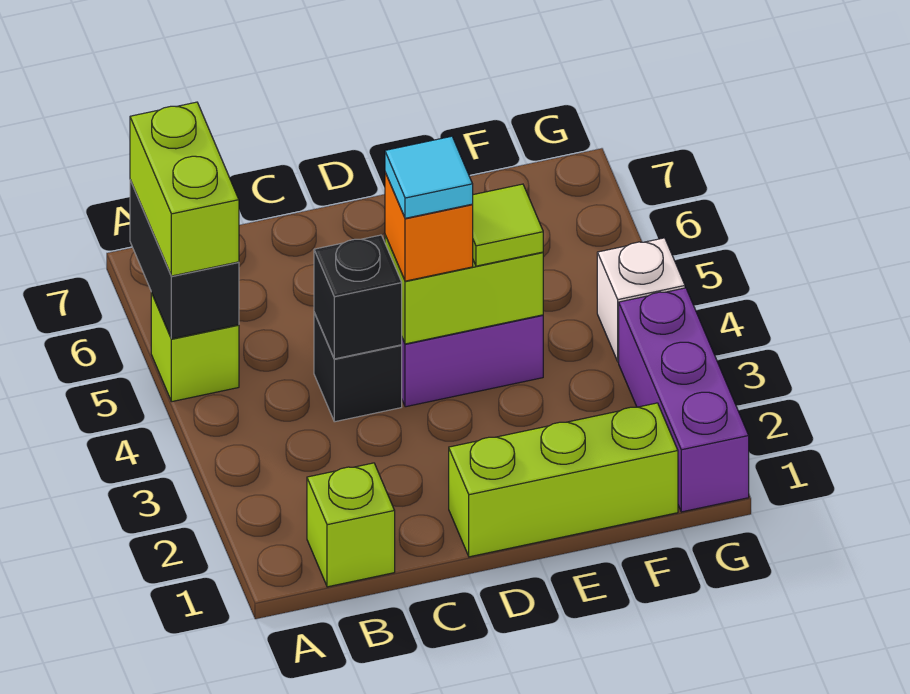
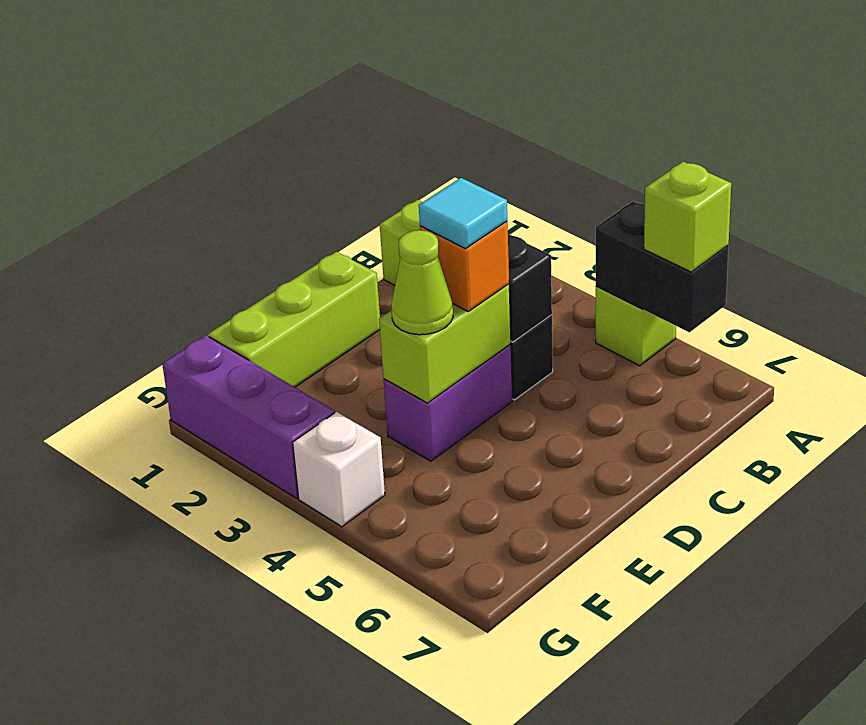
lime brick A5:A6 level 3 -> lime brick A6 level 3
lime tile E4 level 3 -> lime cone E4 level 3

